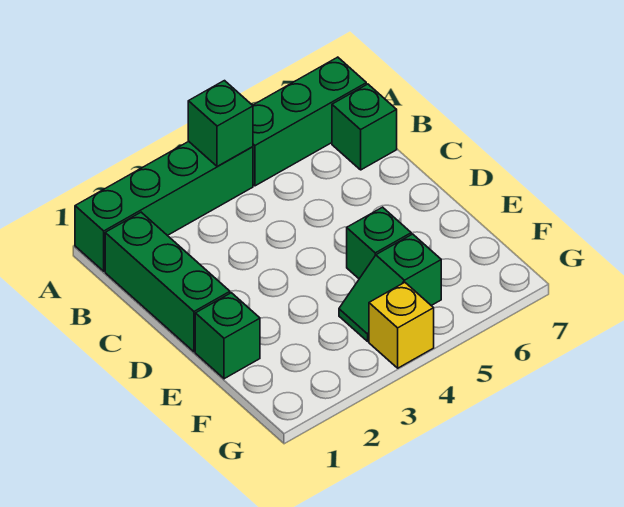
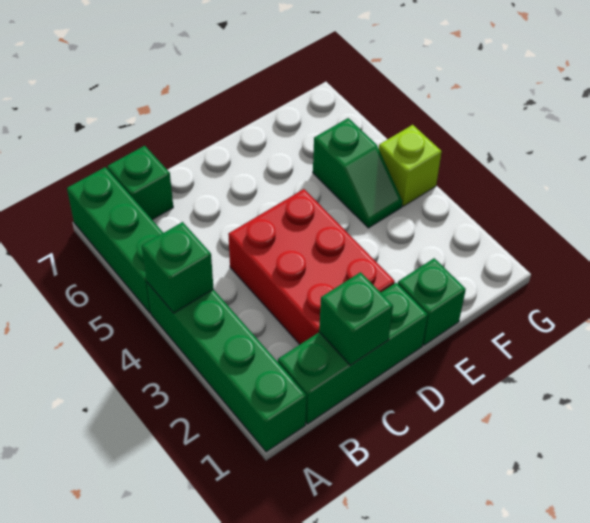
none -> red brick C2:D4 level 1
green brick E5 level 1 -> green brick C1 level 2
yellow brick G4 level 1 -> lime brick G4 level 1

